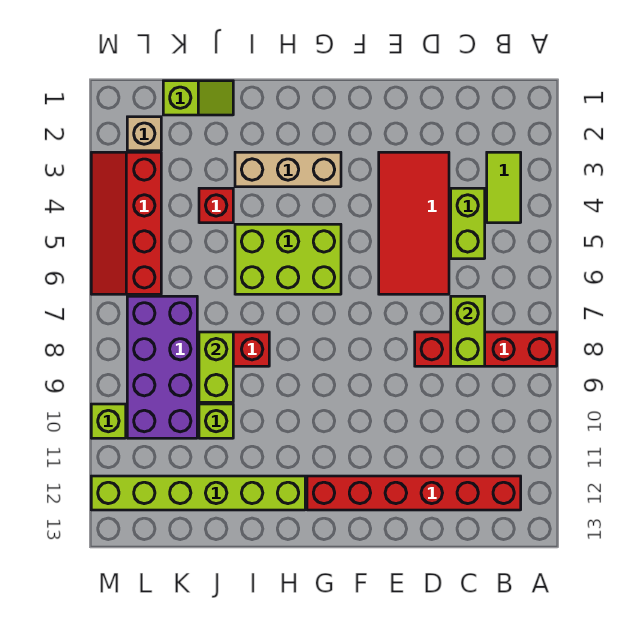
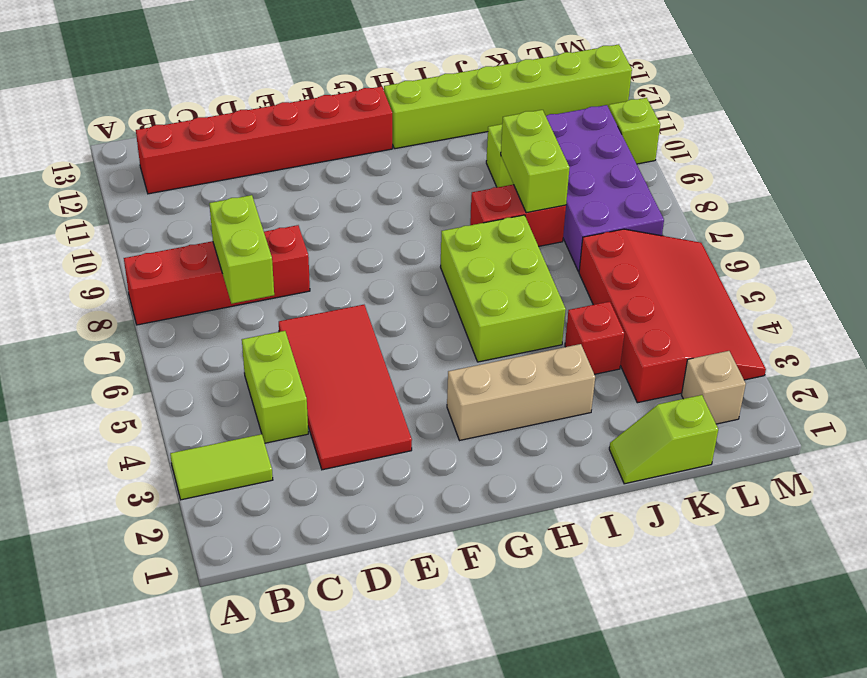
lime tile B3:B4 level 1 -> lime tile A3:B3 level 1
lime brick G5:I6 level 1 -> lime brick H5:I7 level 1
red slope L3:M6 level 1 top L -> red slope K3:M6 level 1 top K

